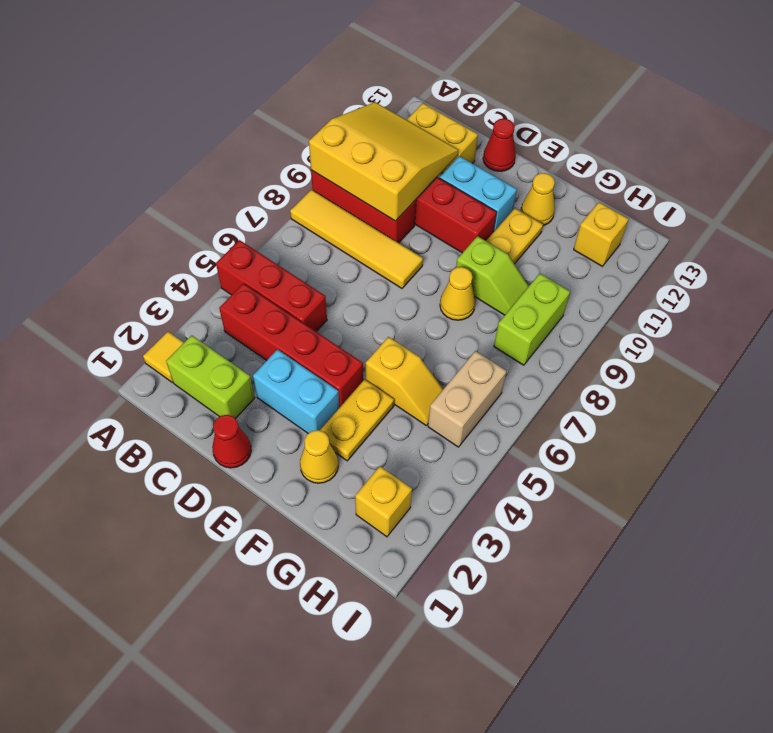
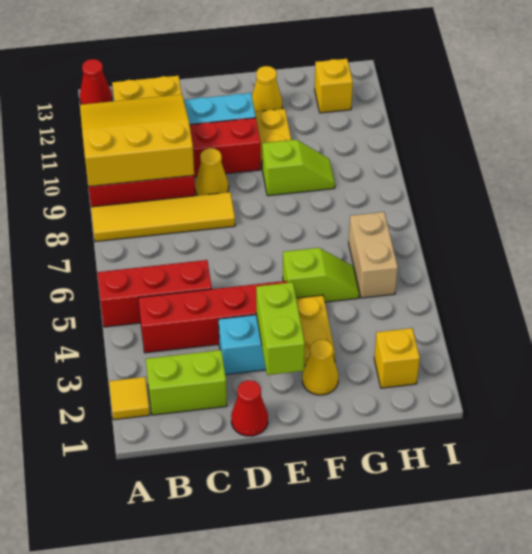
red cone D13 level 1 -> red cone A13 level 1
yellow slope F5:G5 level 1 top F -> lime slope F5:G5 level 1 top F
yellow cone F8 level 1 -> yellow cone D9 level 1
lime brick H8:H9 level 1 -> lime brick E2:E3 level 2

